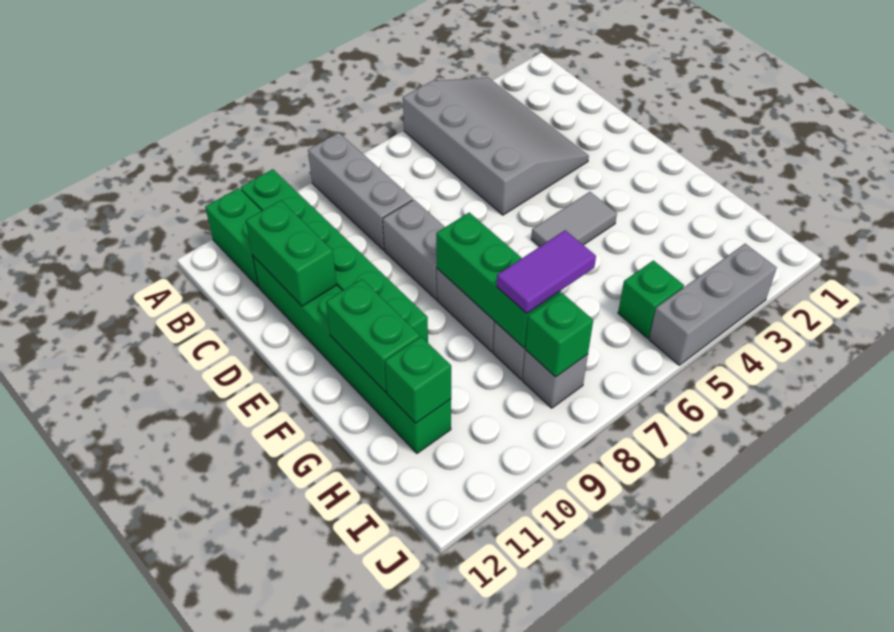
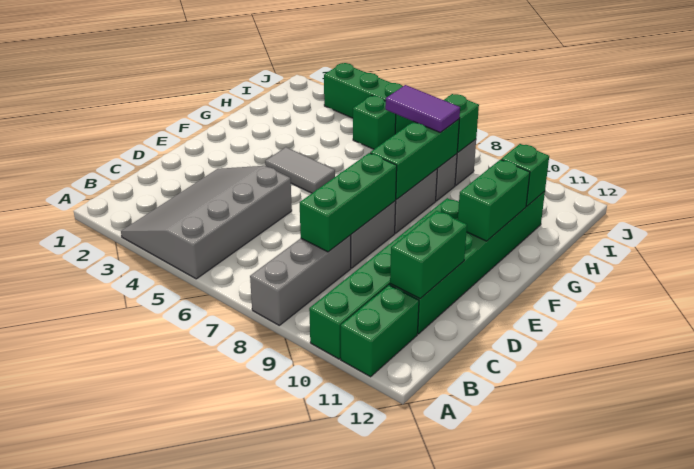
none -> green brick C8:E8 level 2
grey brick J3:J5 level 1 -> green brick J3:J5 level 1

